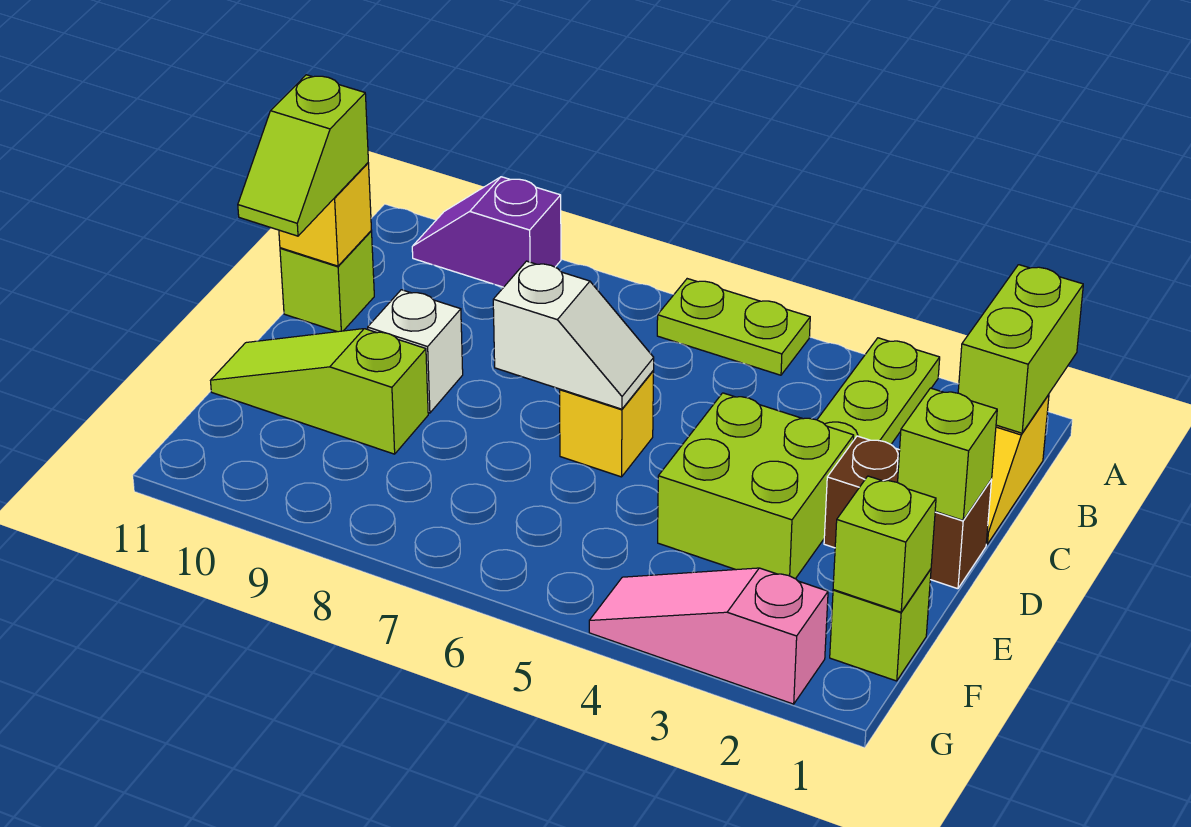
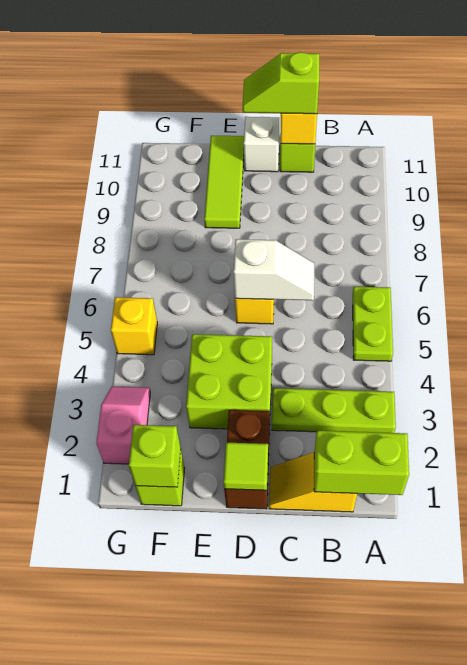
purple slope A9:A10 level 1 top 9 -> none
lime brick D1 level 2 -> lime tile D1 level 2
white slope D6:D7 level 2 top 7 -> white slope C6:D6 level 2 top D
white brick D9 level 1 -> white brick D11 level 1
lime slope E9:E11 level 1 top 9 -> lime tile E9:E11 level 1
pink slope G2:G4 level 1 top 2 -> pink slope G2:G3 level 1 top 2
none -> yellow brick G5 level 1

